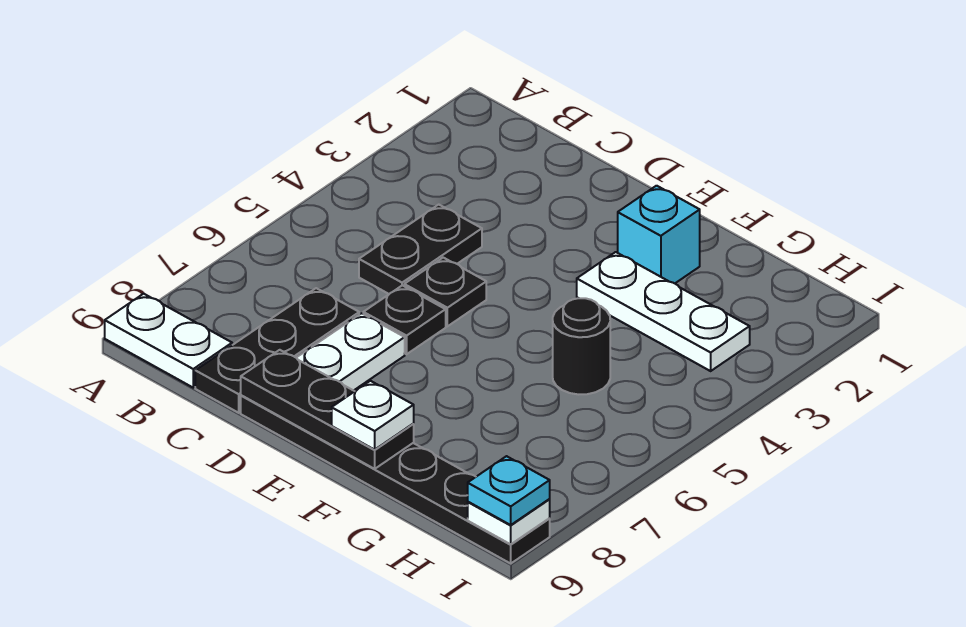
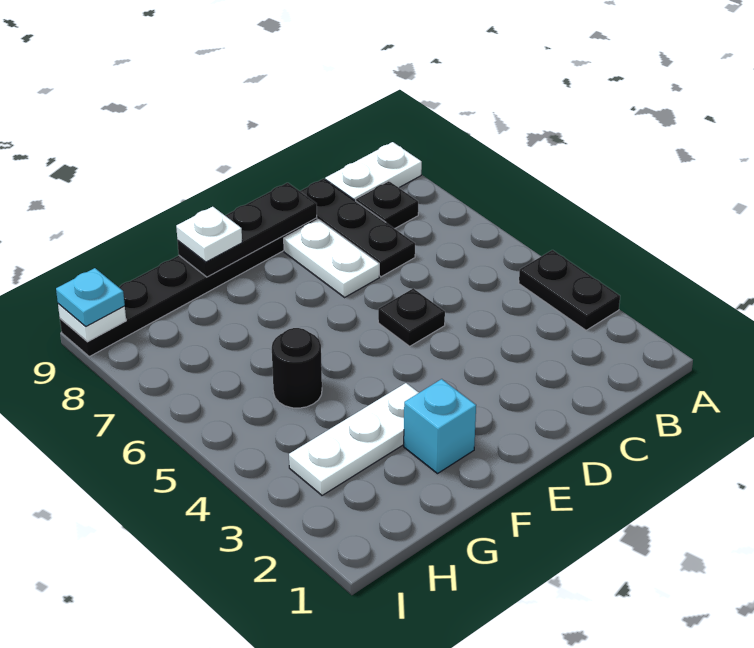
black plate C4:C5 level 1 -> black plate A3:A4 level 1
black plate D6 level 1 -> black plate B8 level 1

